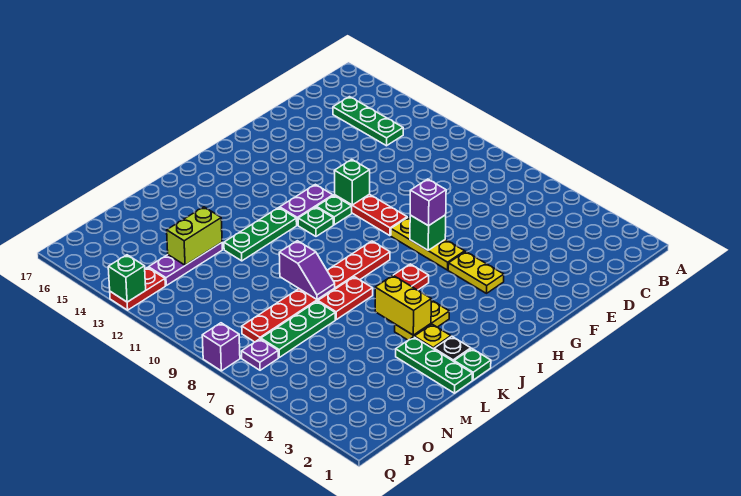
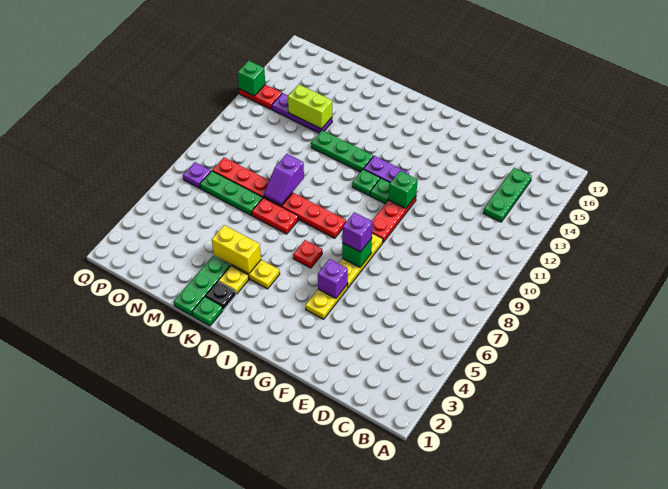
yellow brick K4:K5 level 2 -> yellow brick K4:L4 level 2
purple brick Q8 level 1 -> purple brick G5 level 2

